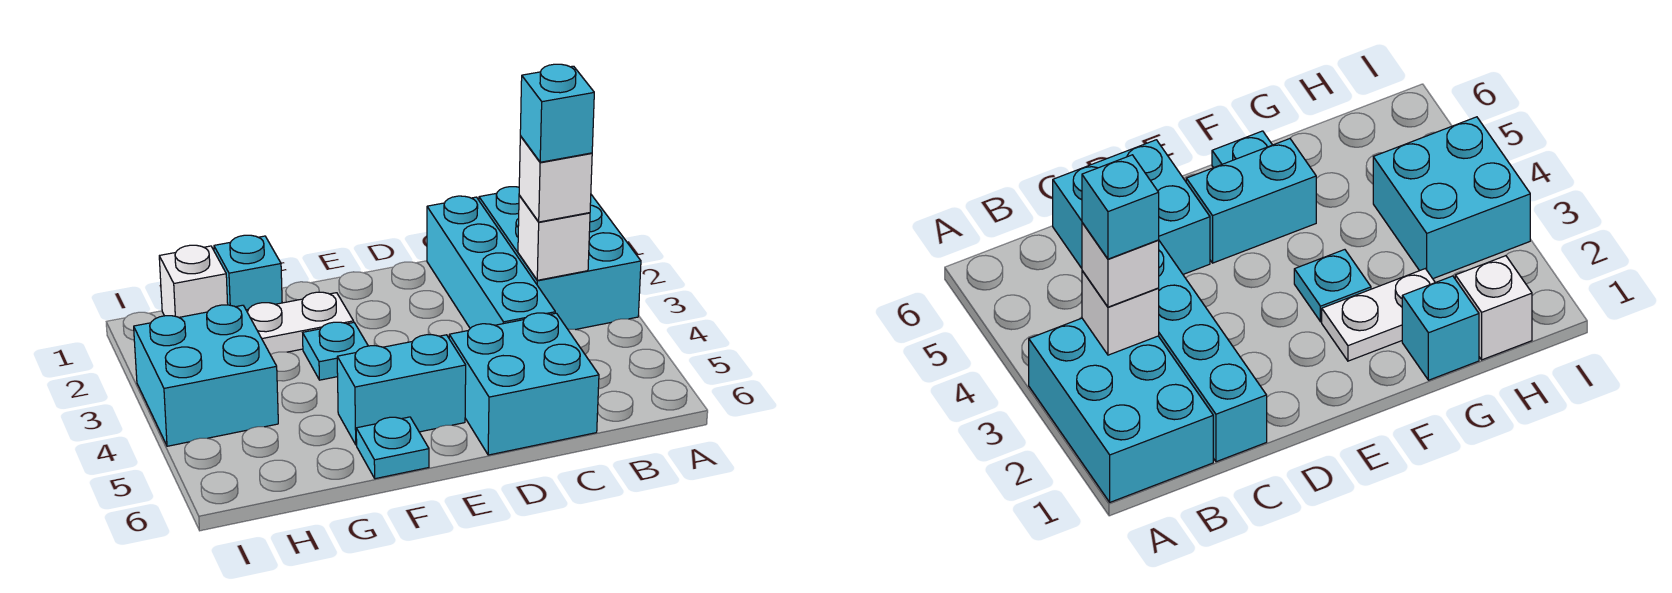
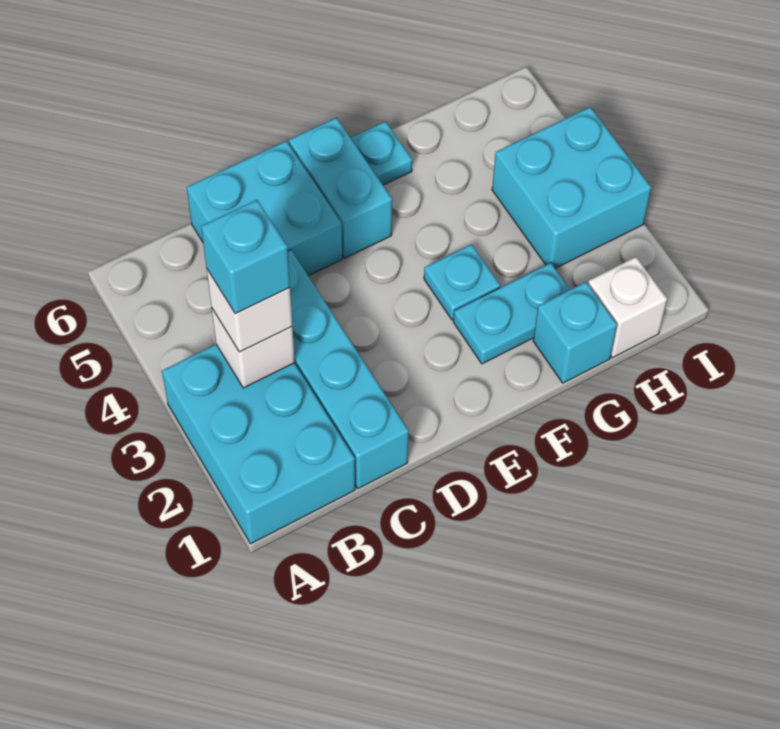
cyan brick E5:F5 level 1 -> cyan brick E5:E6 level 1
white plate F2:G2 level 1 -> cyan plate F2:G2 level 1

